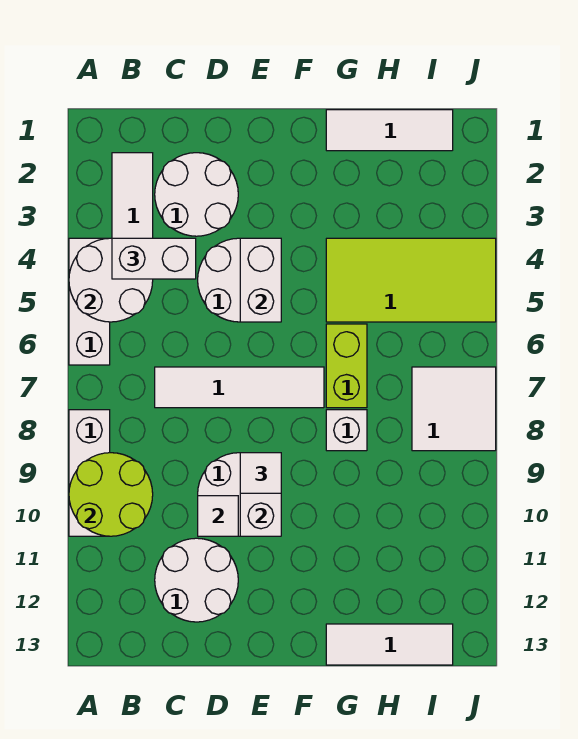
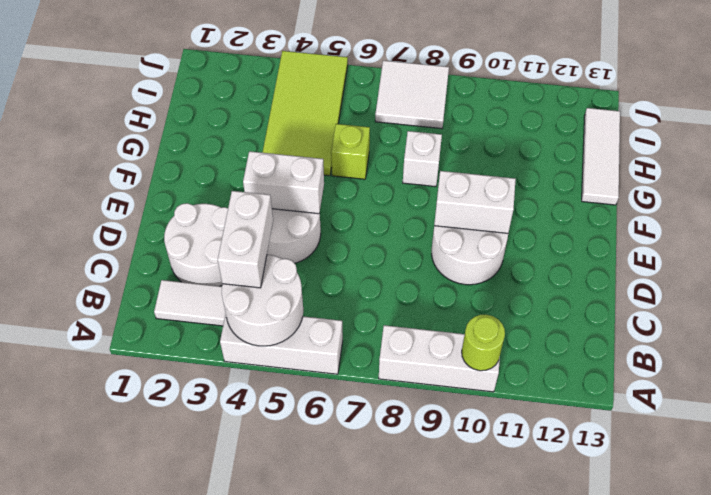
lime round brick A9:B10 level 2 -> lime round brick A10 level 2
white tile C7:F7 level 1 -> none
white round brick C11:D12 level 1 -> none
white tile D10 level 2 -> none
white tile E9 level 3 -> none
white tile G1:I1 level 1 -> none
lime brick G6:G7 level 1 -> lime brick G6 level 1

